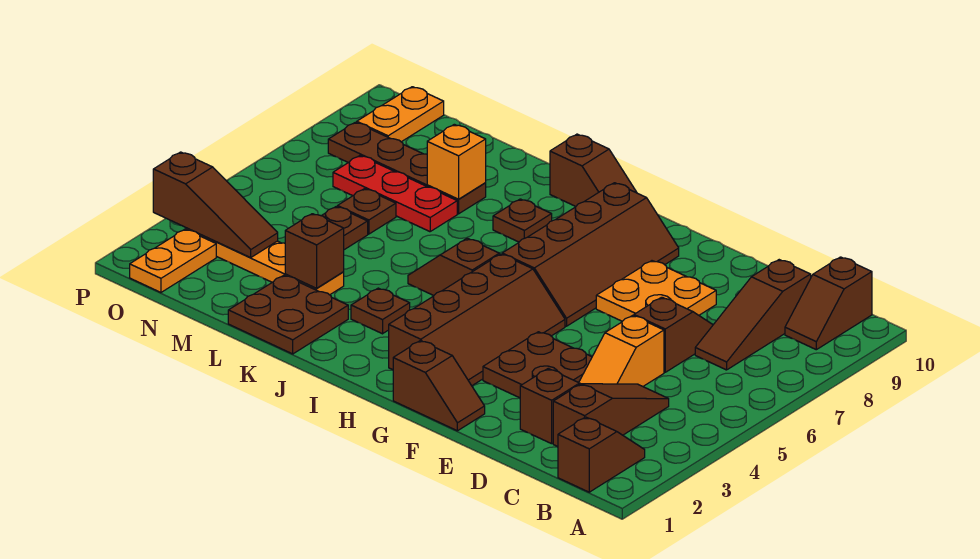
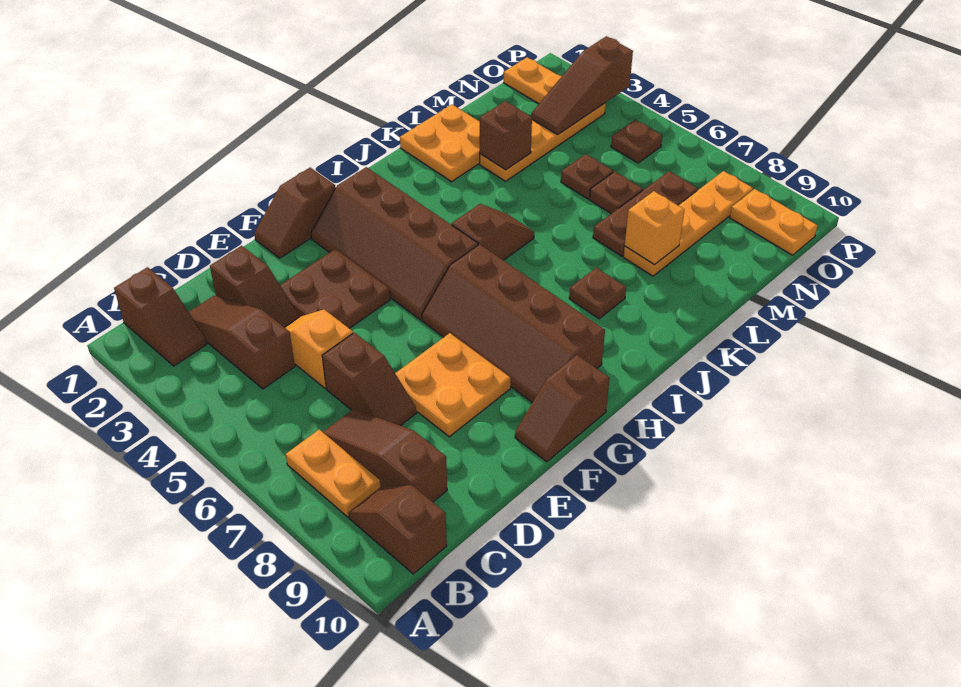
none -> orange plate B7:B8 level 1
brown slope C2:C4 level 1 top 2 -> brown slope C2:C4 level 1 top 4
brown slope I10:J10 level 1 top J -> brown slope F10:G10 level 1 top G
brown plate J3 level 1 -> brown plate O5 level 1
brown plate K1:L2 level 1 -> orange plate K1:L2 level 1
red plate L7:N7 level 1 -> brown plate L7:N7 level 1
brown plate L8:O8 level 1 -> orange plate L8:O8 level 1

